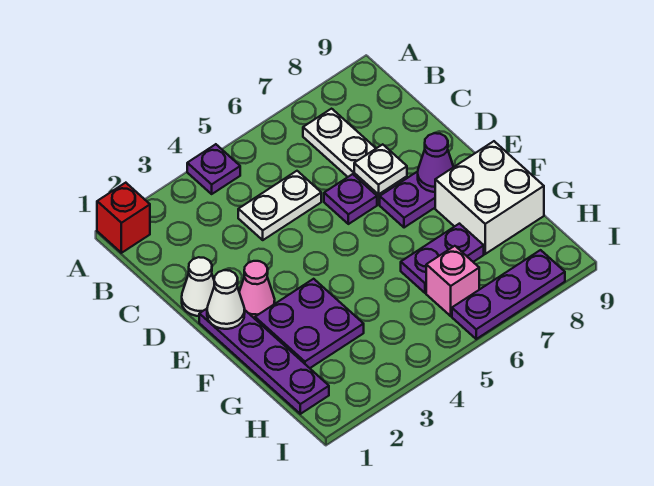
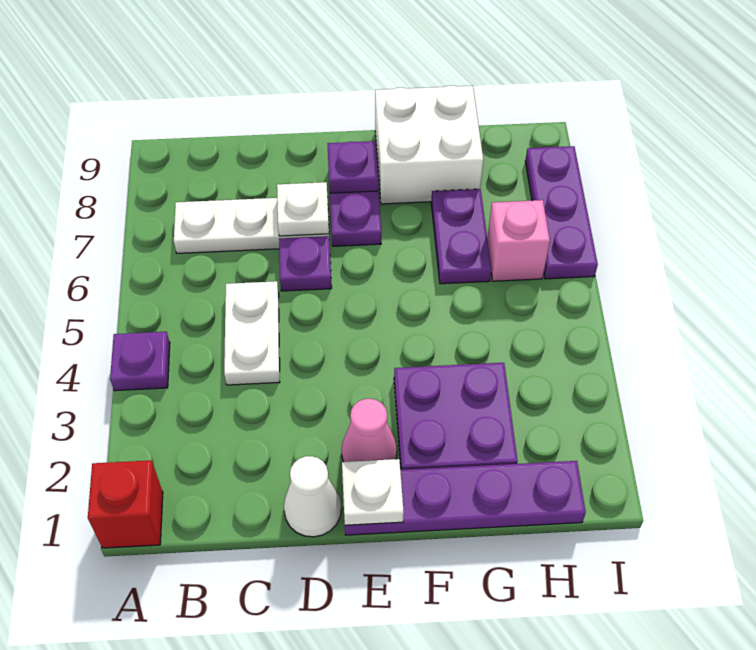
white cone E1 level 2 -> white plate E1 level 2
purple cone E8 level 2 -> purple plate E8 level 2

